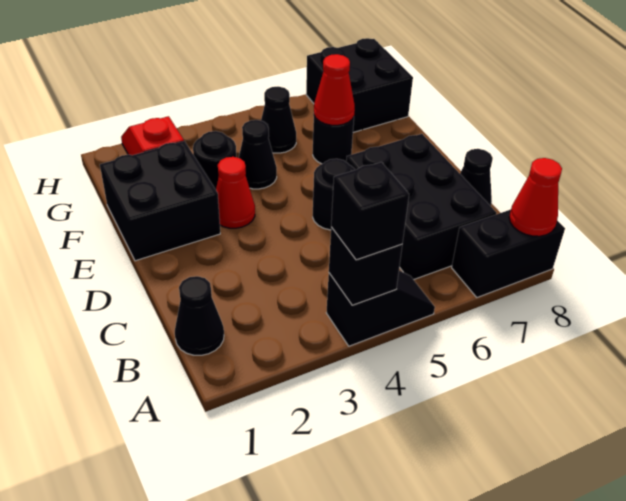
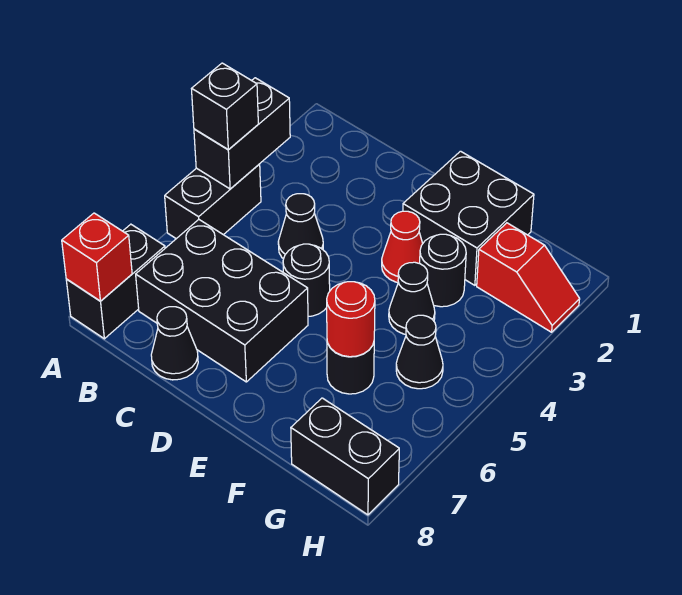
black slope A4:A5 level 1 top 4 -> black brick A4:A5 level 1
black brick A4 level 2 -> black brick A3:A4 level 2
red cone A8 level 2 -> red brick A8 level 2
black cone B1 level 1 -> black cone C4 level 1
red cone F6 level 2 -> red round brick F6 level 2
black brick G7:H8 level 1 -> black brick G8:H8 level 1

